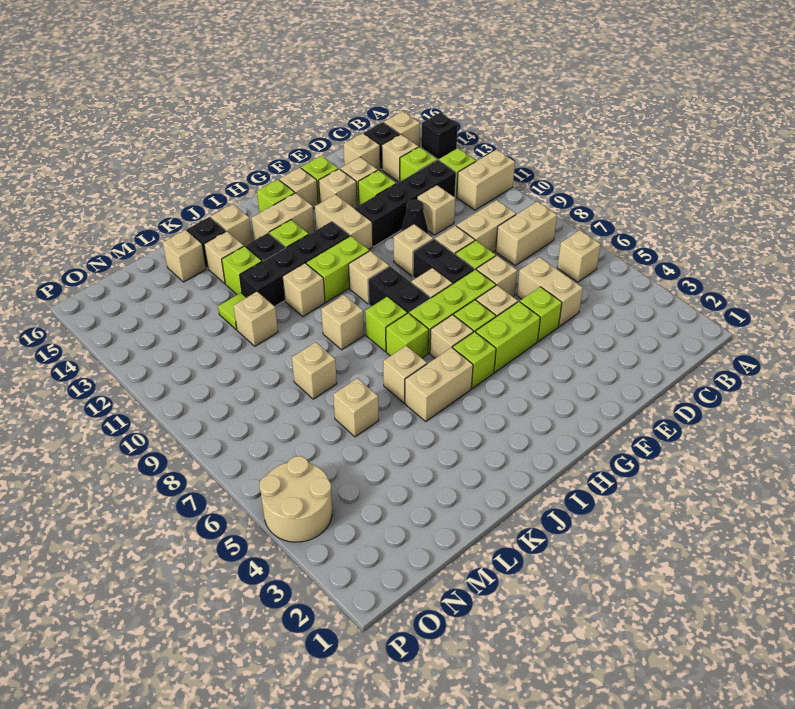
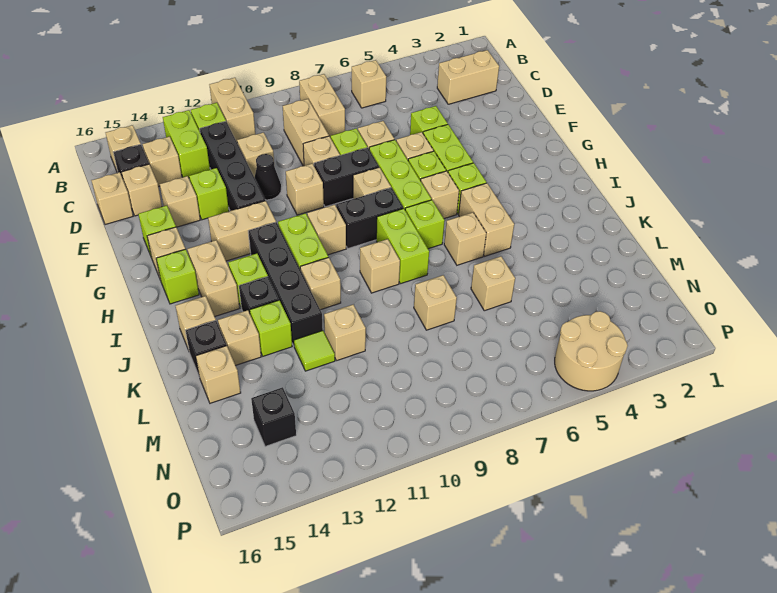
black brick A14 level 1 -> black brick N14 level 1
lime brick C13 level 1 -> lime brick B13:C13 level 1
tan brick D5:D6 level 1 -> tan brick C2:C3 level 1
tan brick F14 level 1 -> tan brick D16 level 1
lime brick I8 level 1 -> lime brick I8:J8 level 1

